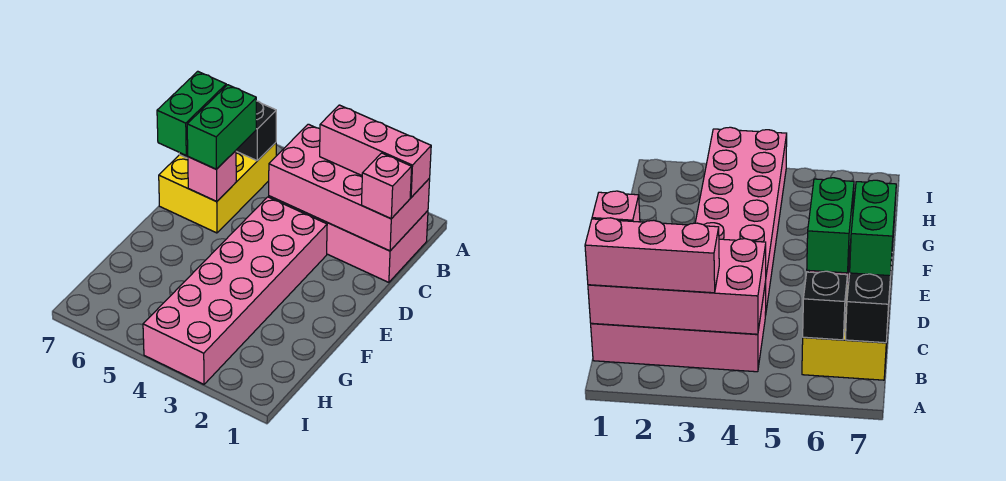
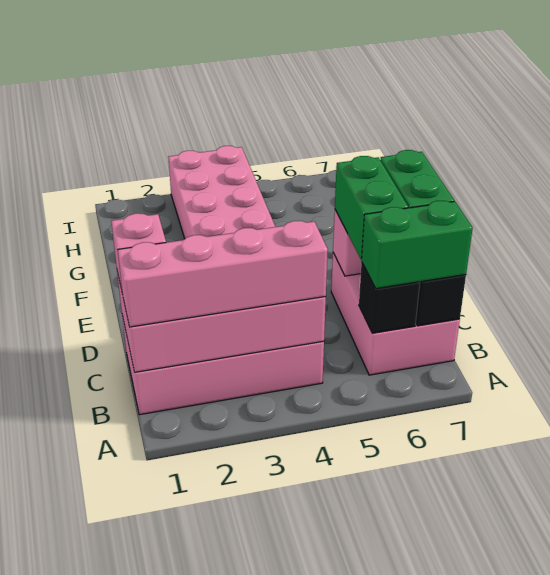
pink brick B1:B3 level 3 -> pink brick B1:B4 level 3
yellow brick B6:D7 level 1 -> pink brick B6:D7 level 1
none -> green brick B6:B7 level 3

